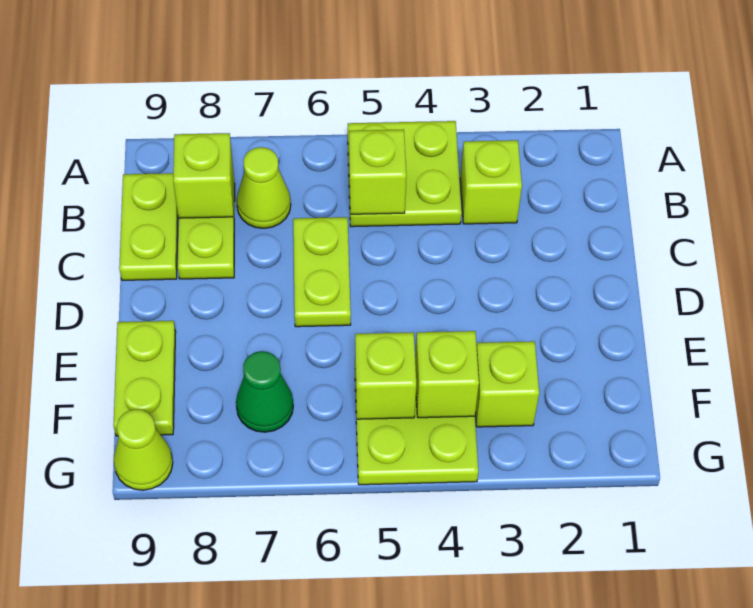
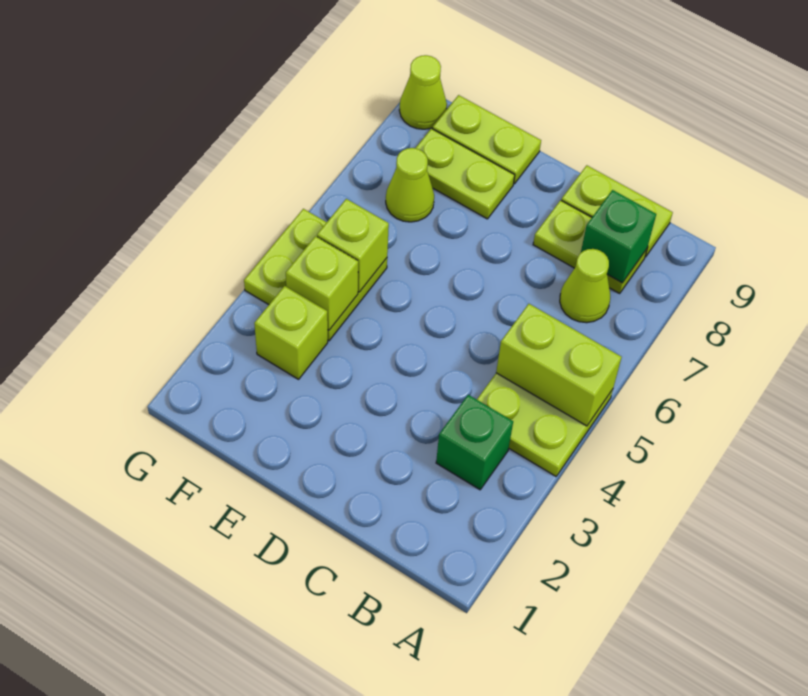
lime brick B3 level 1 -> green brick B3 level 1
lime brick B5 level 2 -> lime brick A5:B5 level 2
lime brick B8 level 2 -> green brick B8 level 2
lime plate C6:D6 level 1 -> lime plate E8:F8 level 1
green cone F7 level 1 -> lime cone F7 level 1

